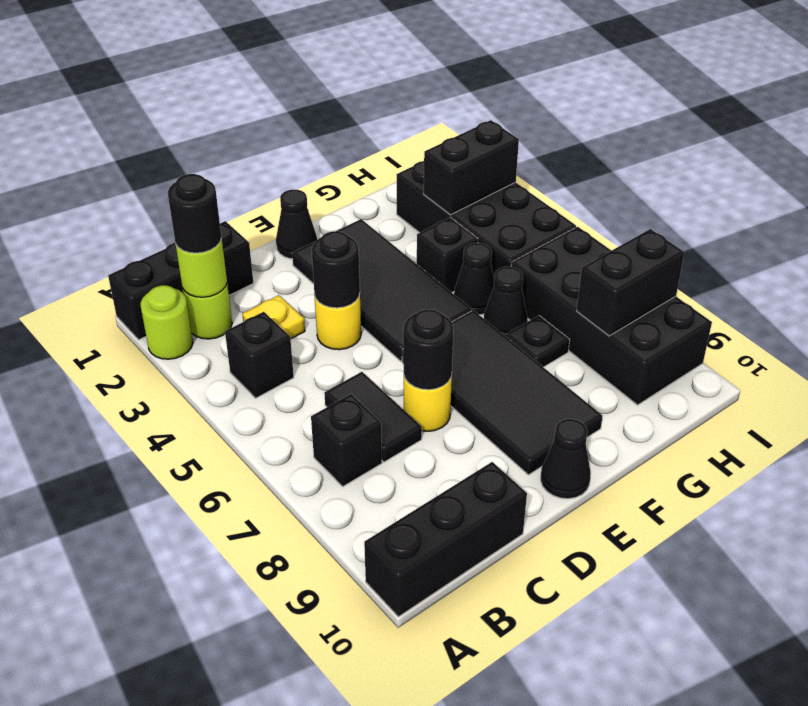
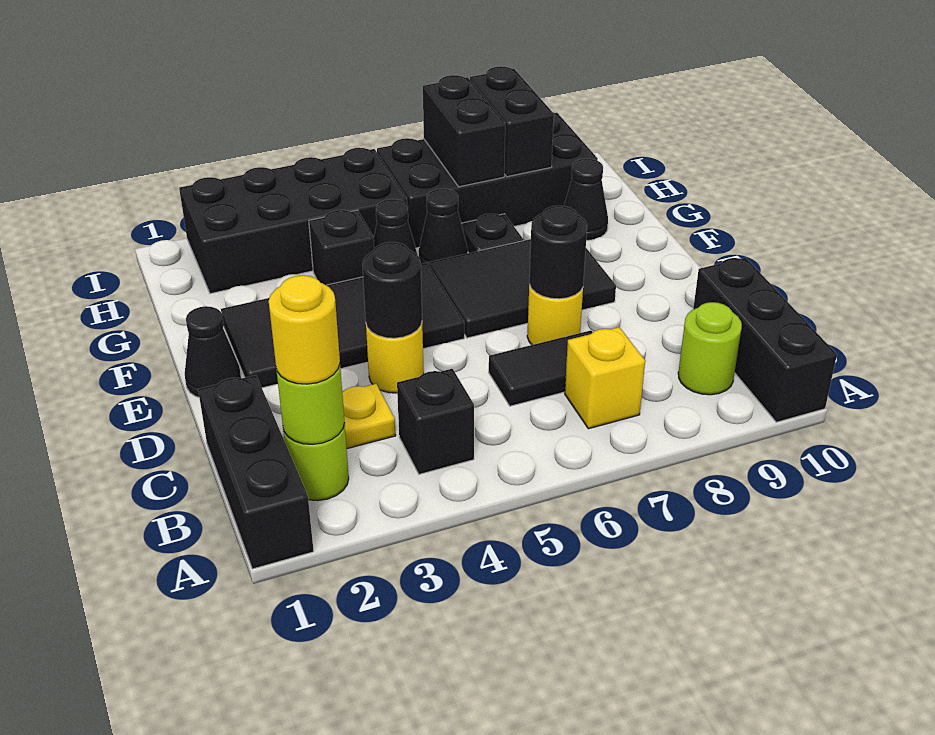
lime round brick A2 level 1 -> lime round brick B9 level 1
black round brick B2 level 3 -> yellow round brick B2 level 3
black brick B7 level 1 -> yellow brick B7 level 1
black tile E6:F9 level 1 -> black tile E6:F8 level 1
black cone E10 level 1 -> black cone G9 level 1
black brick H3:I3 level 2 -> black brick H7:I7 level 2

